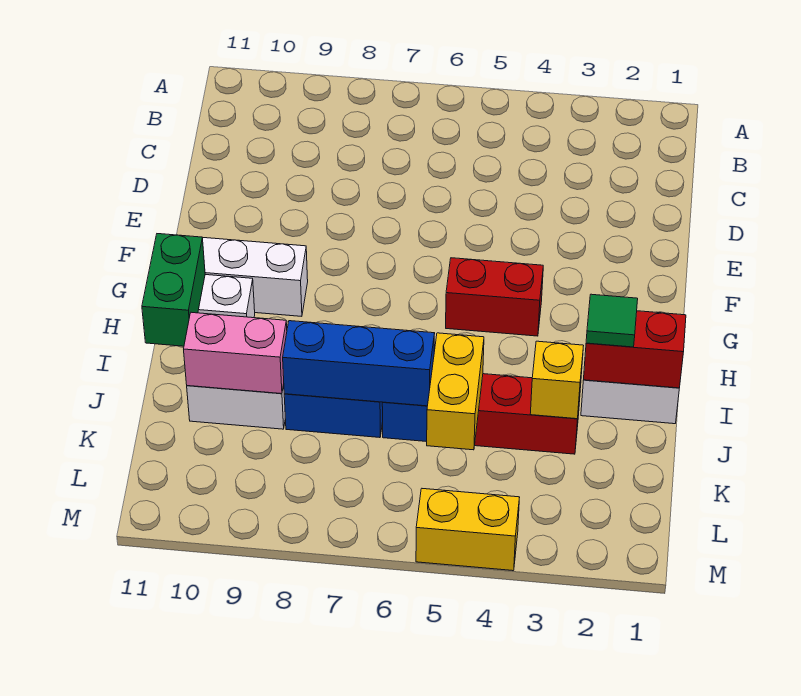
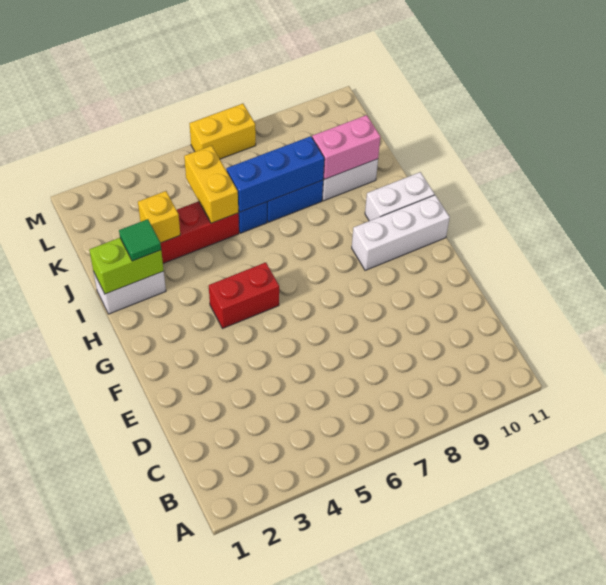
green brick H11:I11 level 2 -> none
red brick I1:I2 level 2 -> lime brick I1:I2 level 2
yellow brick M4:M5 level 1 -> yellow brick M6:M7 level 1

